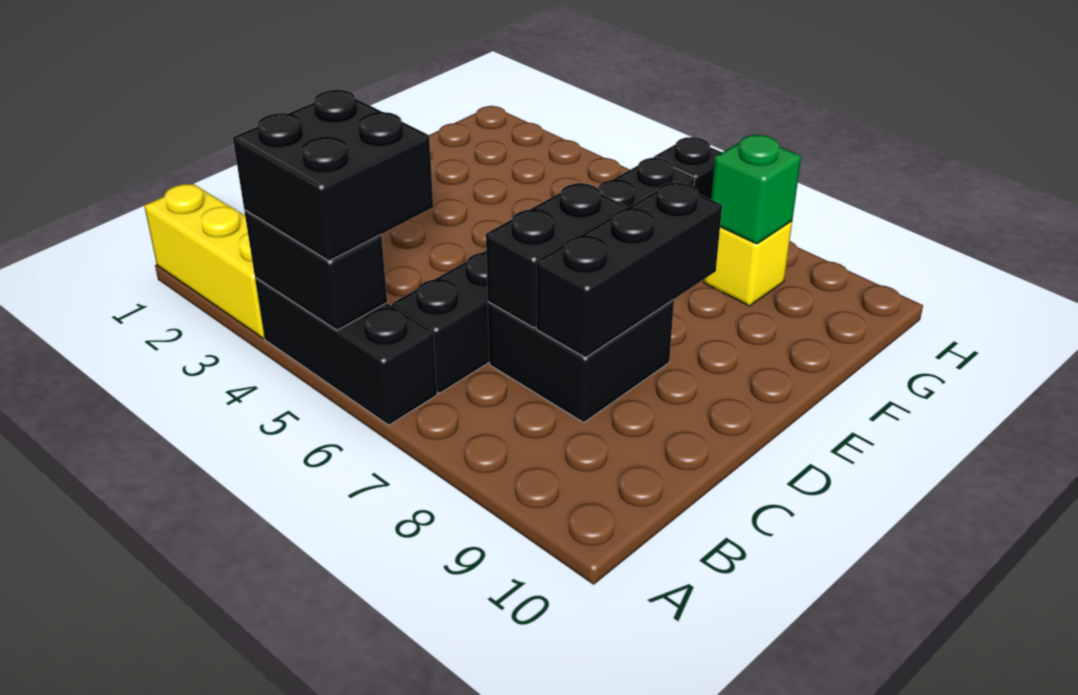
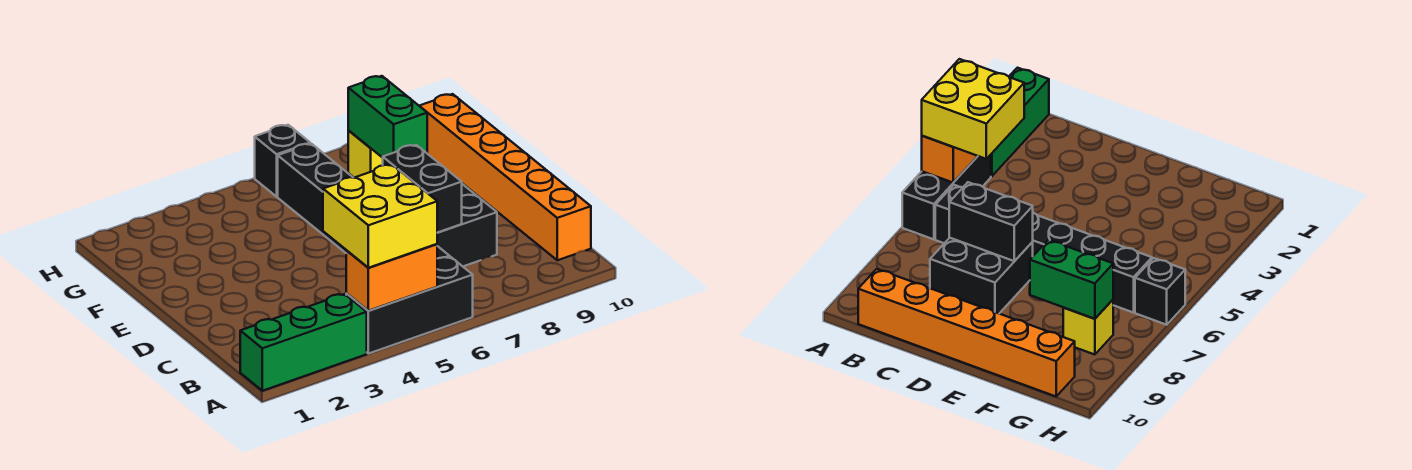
yellow brick A1:A3 level 1 -> green brick A1:A3 level 1
black brick A4:A5 level 2 -> orange brick A4:A5 level 2
black brick A4:B5 level 3 -> yellow brick A4:B5 level 3
none -> orange brick B10:G10 level 1
black brick C8:E8 level 2 -> none
green brick G8 level 2 -> green brick F8:G8 level 2

